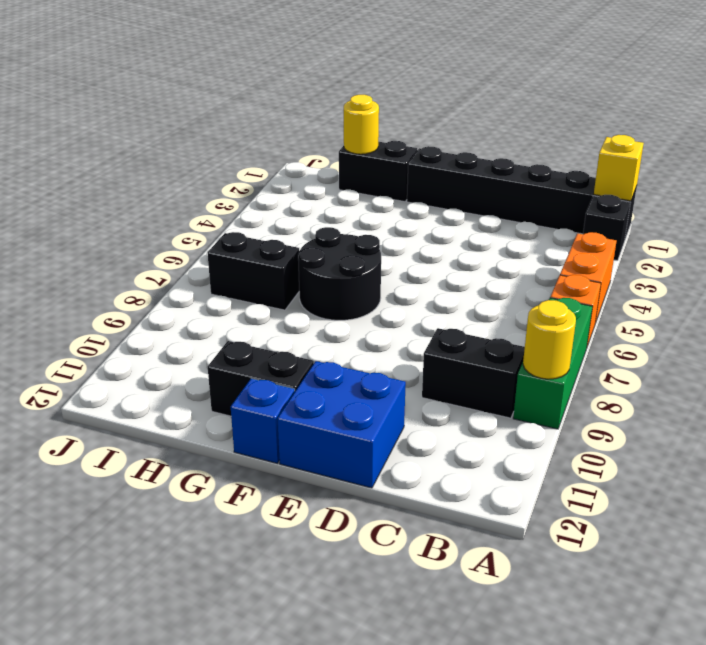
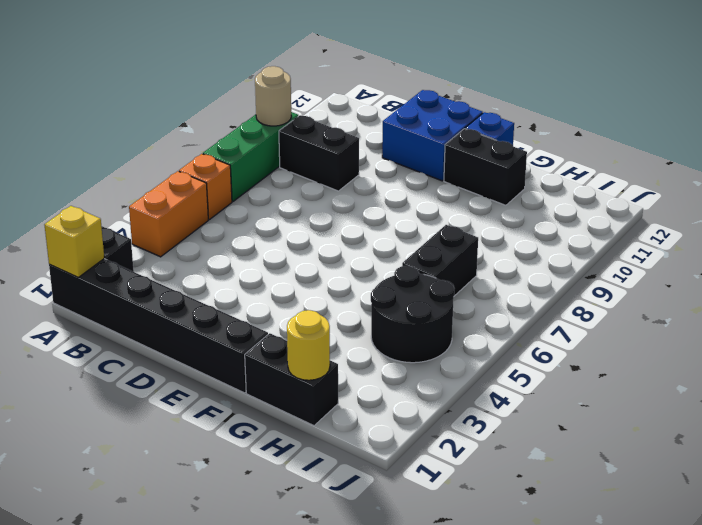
yellow round brick A9 level 2 -> tan round brick A9 level 2
black round brick F6:G7 level 1 -> black round brick H4:I5 level 1
black brick H7:I7 level 1 -> black brick H6:H7 level 1

